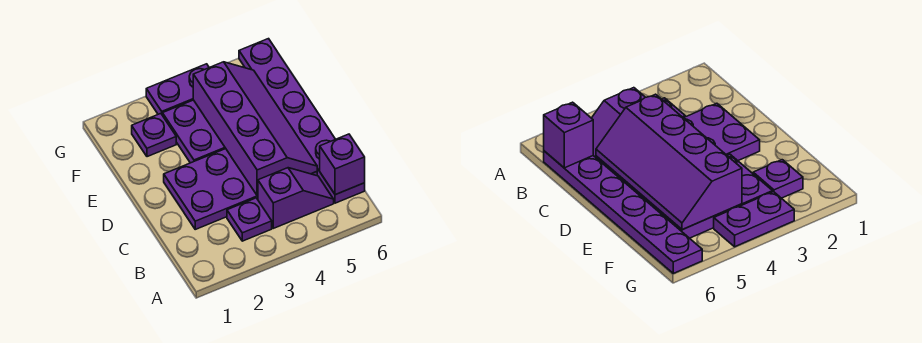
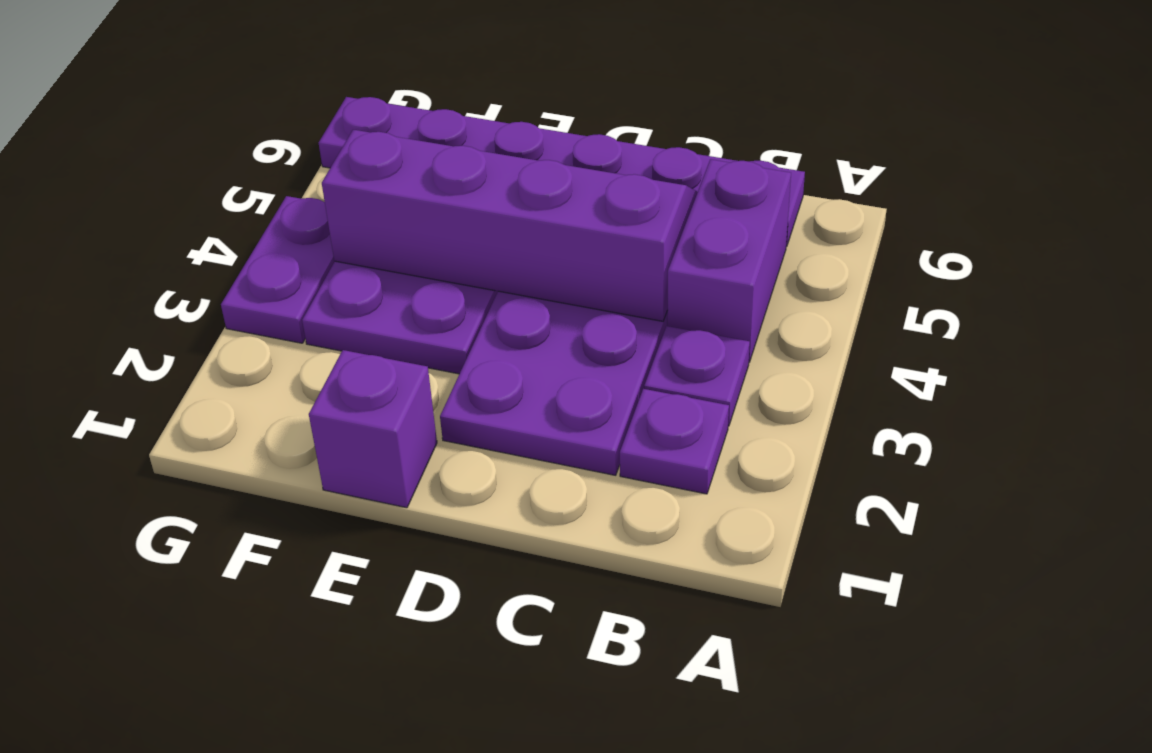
purple slope B4:B5 level 1 top 4 -> purple brick B4:B5 level 1
purple brick B6 level 2 -> purple brick E1 level 1
purple plate F2 level 1 -> purple plate B2 level 1

